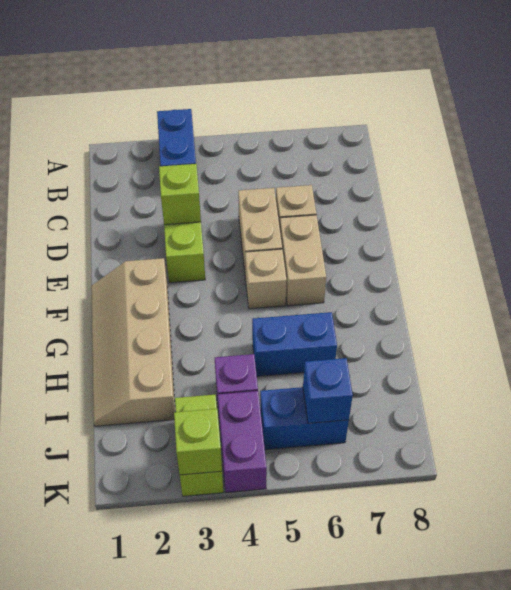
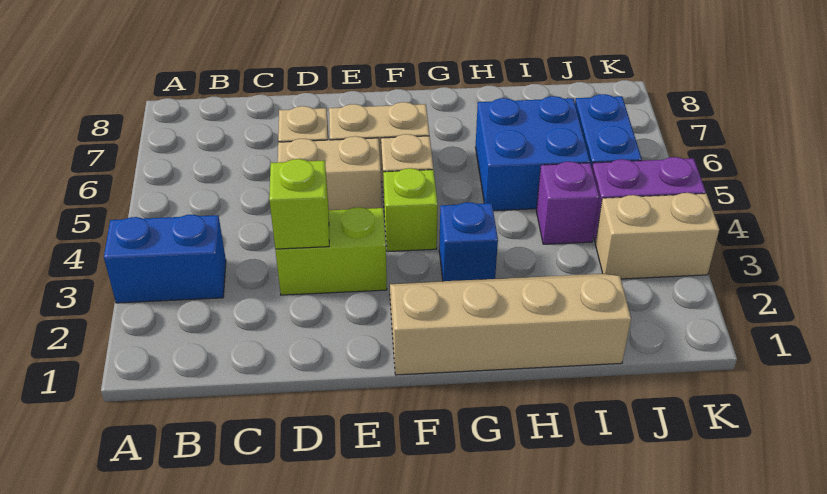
tan slope F1:I2 level 1 top 2 -> tan slope F1:I2 level 1 top 1
blue brick H5:H6 level 1 -> blue brick H5:I6 level 1
lime brick J3:K3 level 1 -> tan brick J3:K3 level 1
blue brick J6 level 2 -> blue brick G3 level 1
lime brick K3 level 2 -> lime brick F4 level 1

